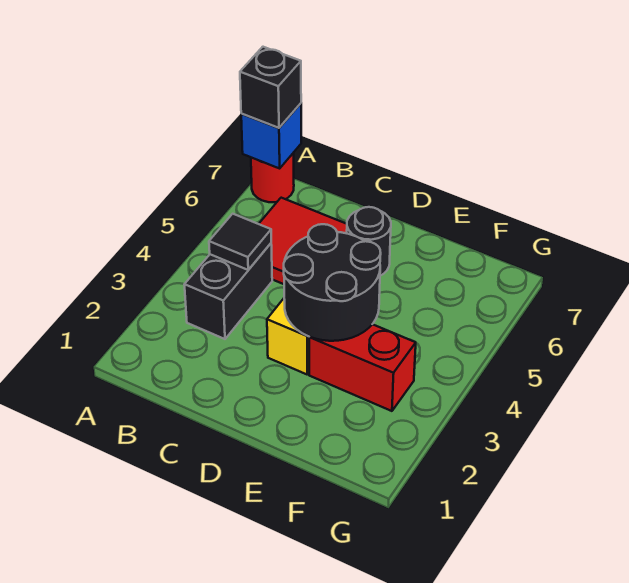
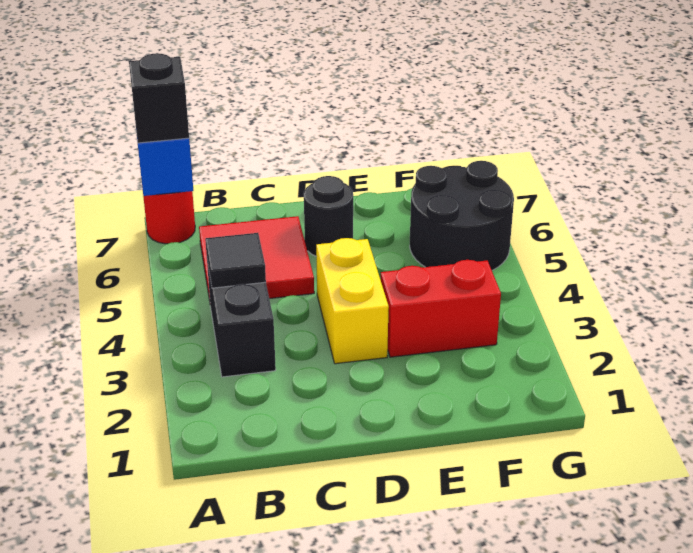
black round brick D3:E4 level 2 -> black round brick F5:G6 level 1

